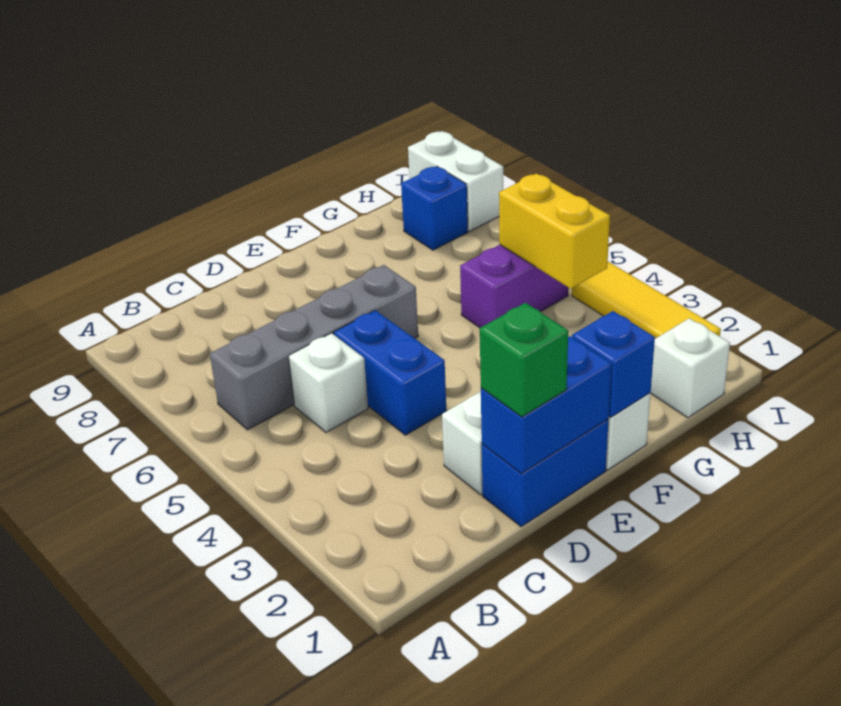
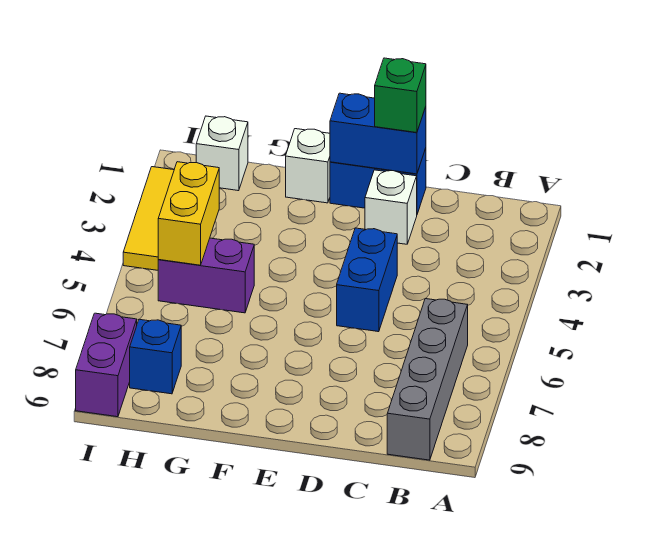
grey brick B6:E6 level 1 -> grey brick B6:B9 level 1
white brick C5 level 1 -> none
blue brick F1 level 2 -> none
white brick I8:I9 level 1 -> purple brick I8:I9 level 1

